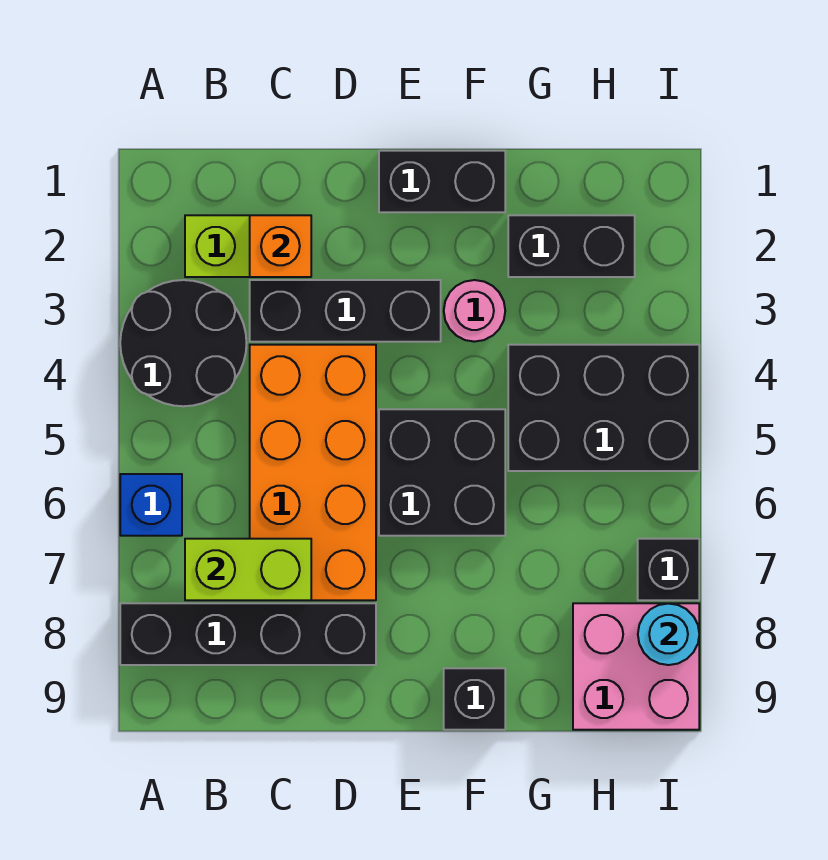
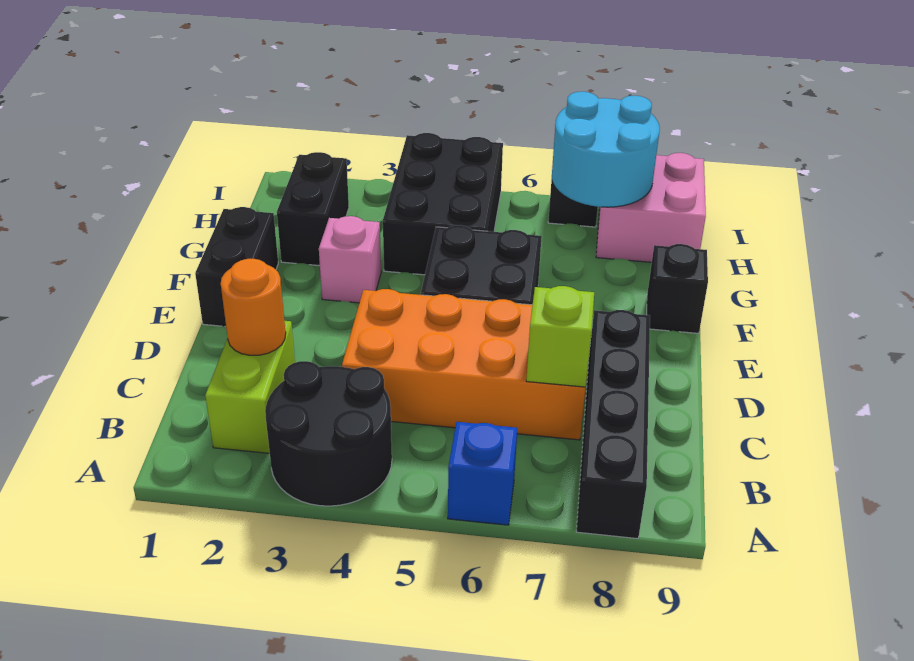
lime brick B7:C7 level 2 -> lime brick C7 level 2
orange brick C2 level 2 -> orange round brick C2 level 2
black brick C3:E3 level 1 -> none
pink round brick F3 level 1 -> pink brick F3 level 1
cyan round brick I8 level 2 -> cyan round brick H7:I8 level 2

